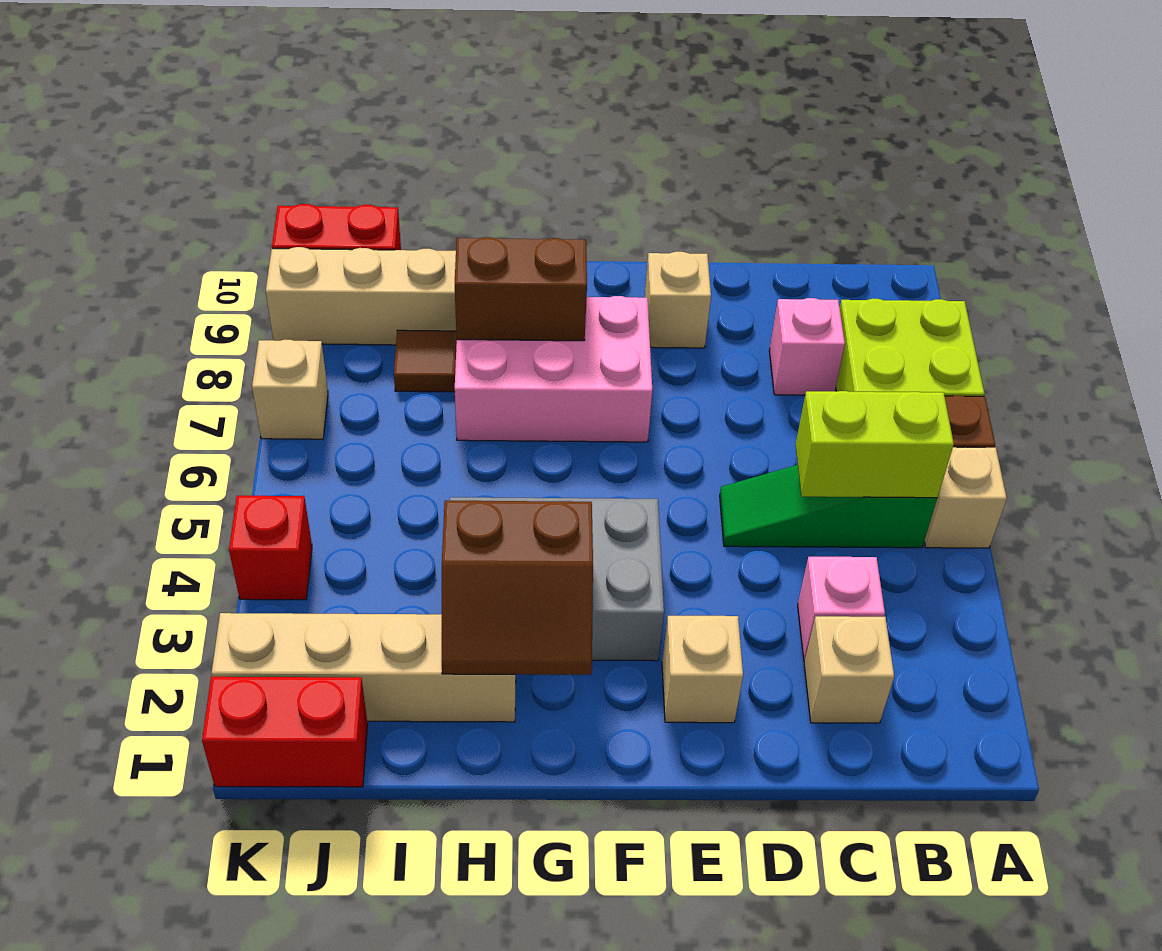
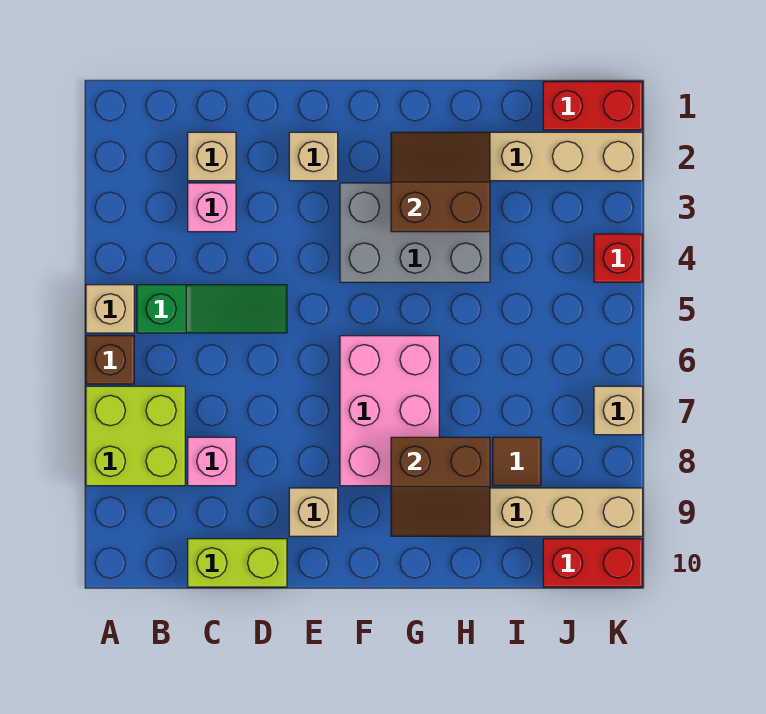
lime brick B5:C5 level 2 -> lime brick C10:D10 level 1
pink brick F7:H8 level 1 -> pink brick F6:G8 level 1

